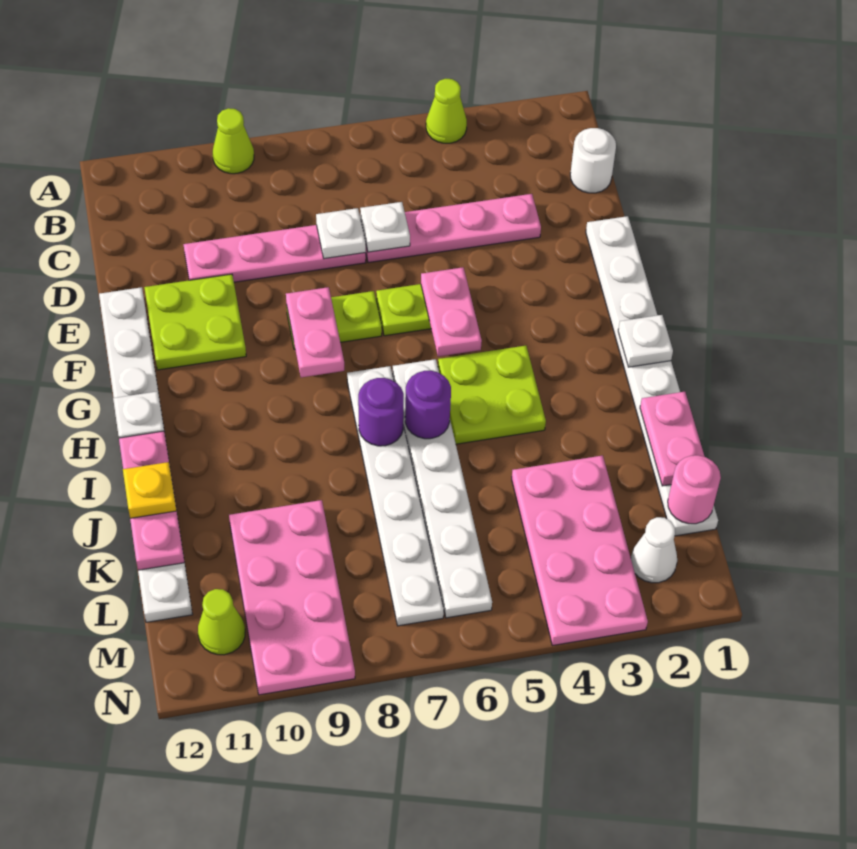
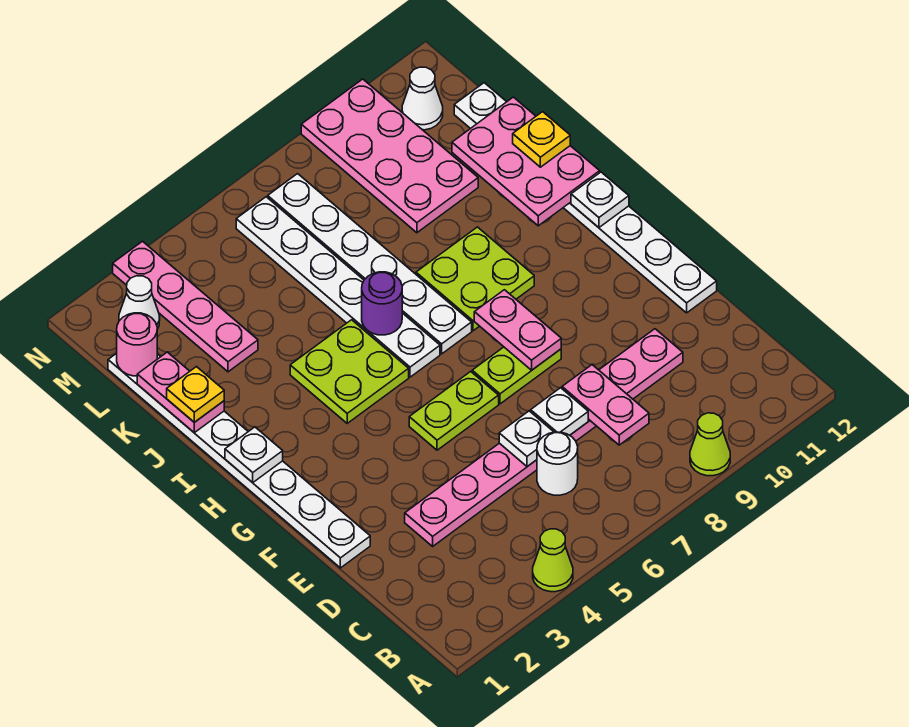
white round brick C1 level 1 -> white round brick C6 level 1
lime plate E10:F11 level 1 -> lime plate H8:I9 level 1
pink plate F5:G5 level 2 -> pink plate C8:D8 level 2
purple round brick I7 level 2 -> none
pink plate I12:K12 level 2 -> pink plate I11:K12 level 2
none -> yellow plate J1 level 3
pink plate K3:N4 level 1 -> pink plate K3:N3 level 1
lime cone M11 level 1 -> white cone M11 level 1

